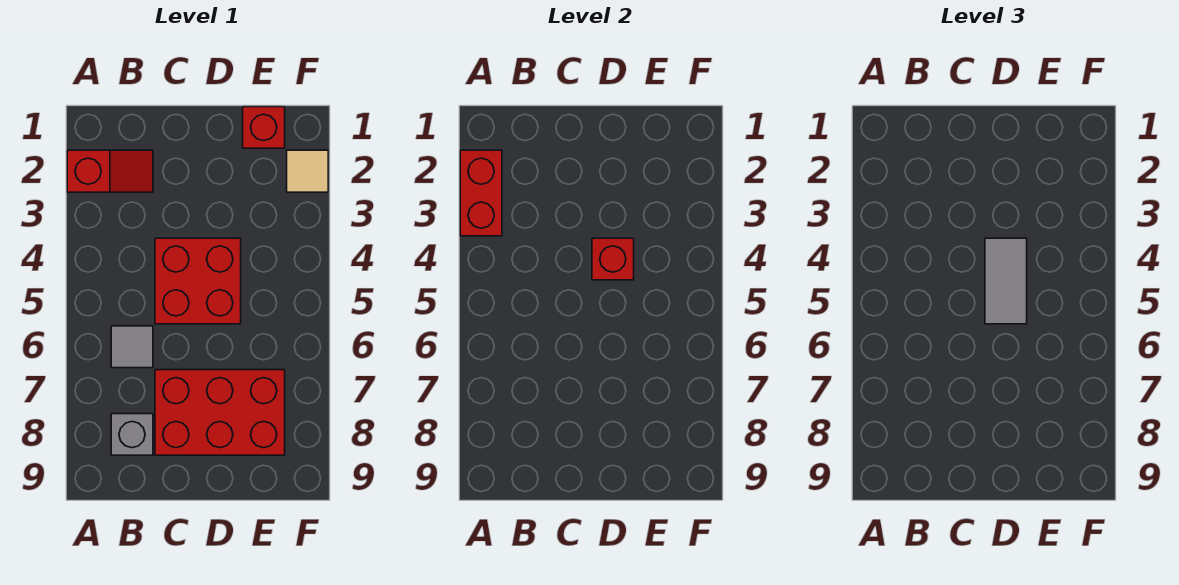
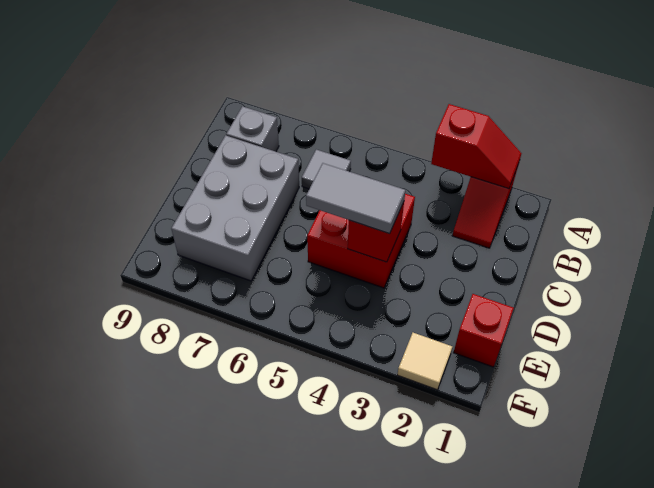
red brick A2:A3 level 2 -> red slope A2:A3 level 2 top 3
red brick C7:E8 level 1 -> grey brick C7:E8 level 1

